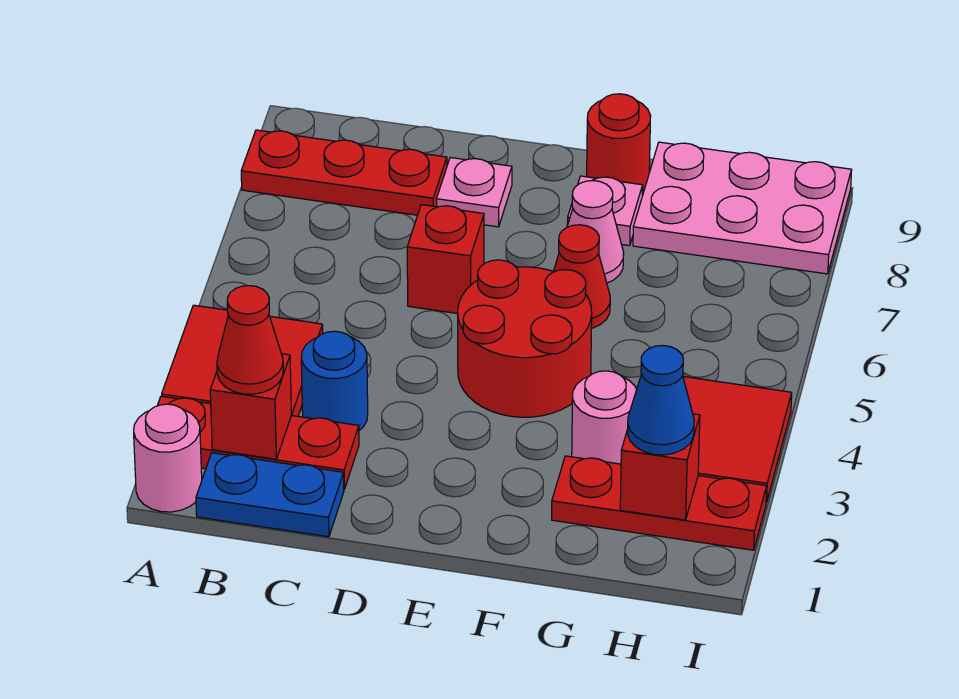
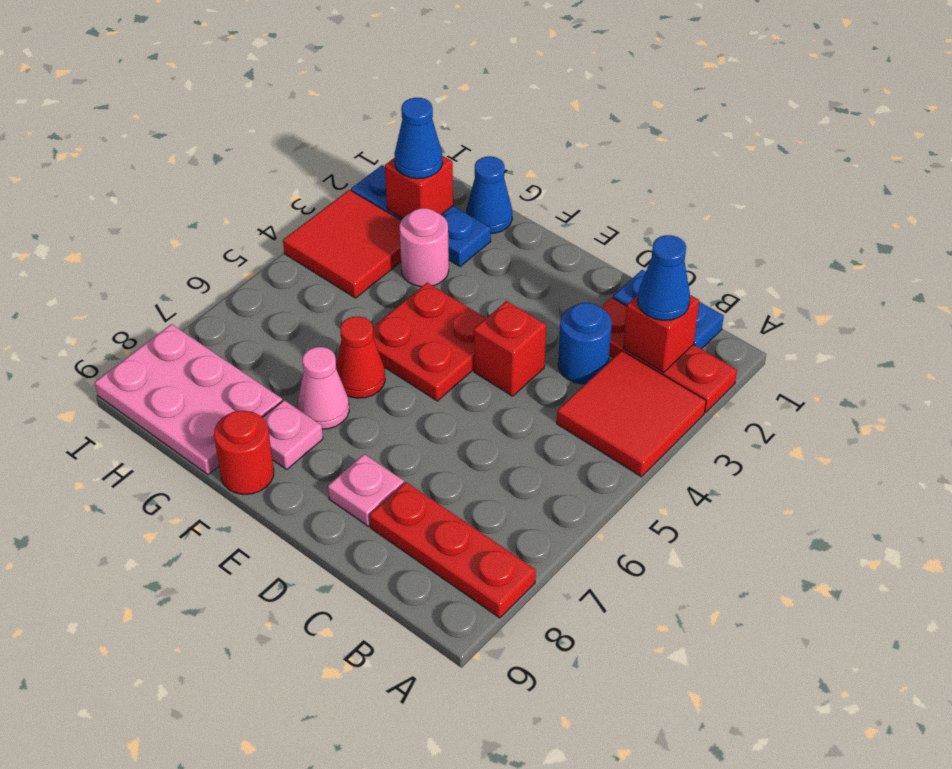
pink round brick A1 level 1 -> none
red cone B2 level 3 -> blue cone B2 level 3
red brick D6 level 1 -> red brick D4 level 1
red round brick E4:F5 level 1 -> red plate E4:F5 level 1
none -> blue cone G1 level 1
red plate G2:I2 level 1 -> blue plate G2:I2 level 1

